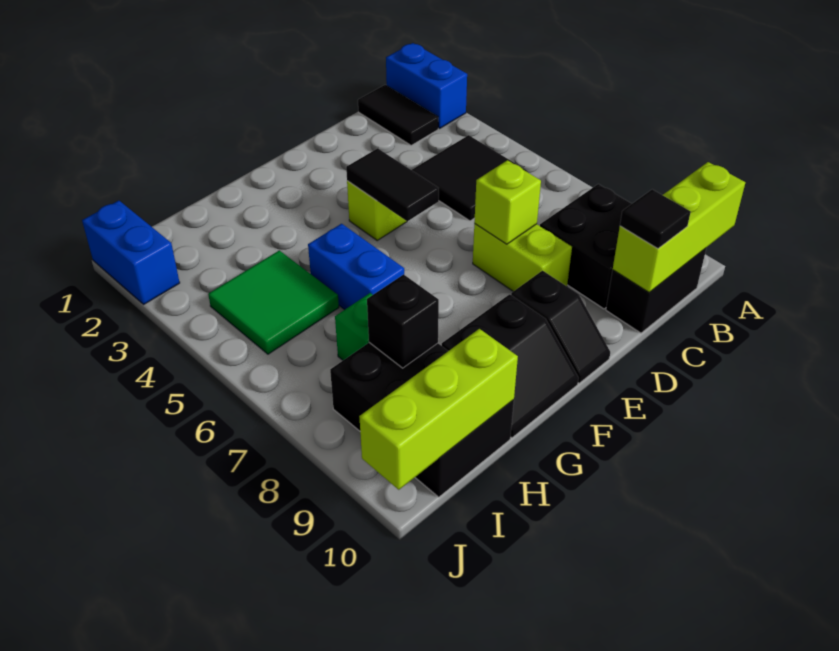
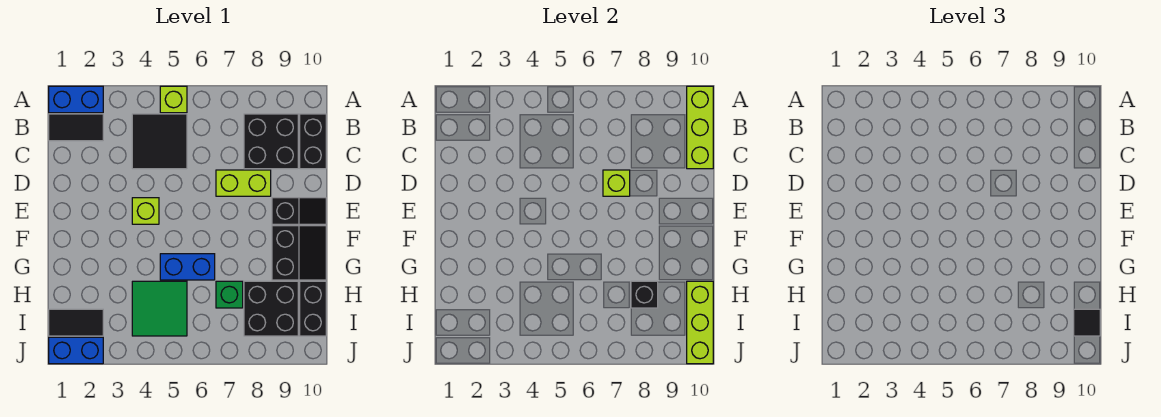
none -> lime brick A5 level 1
black tile C10 level 3 -> black tile I10 level 3
black tile E4:E5 level 2 -> black tile I1:I2 level 1

